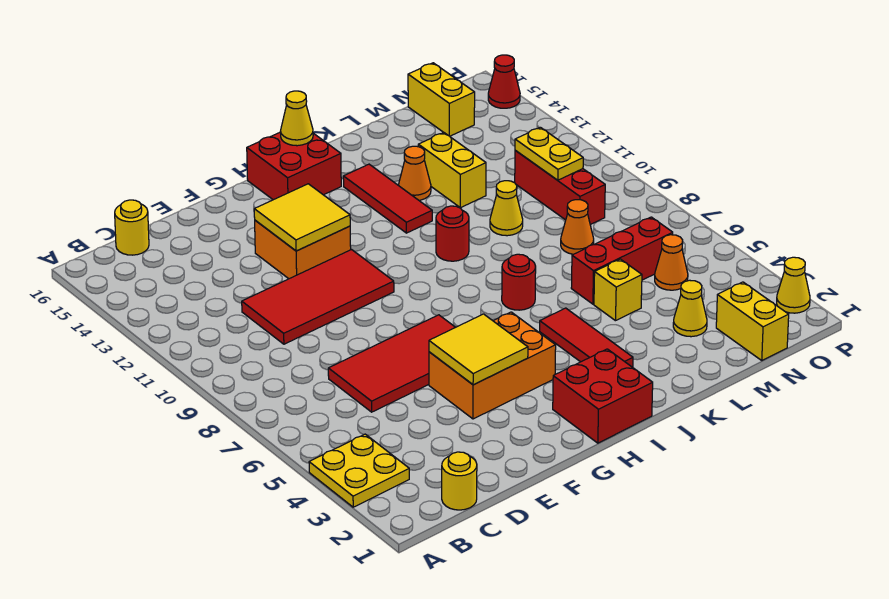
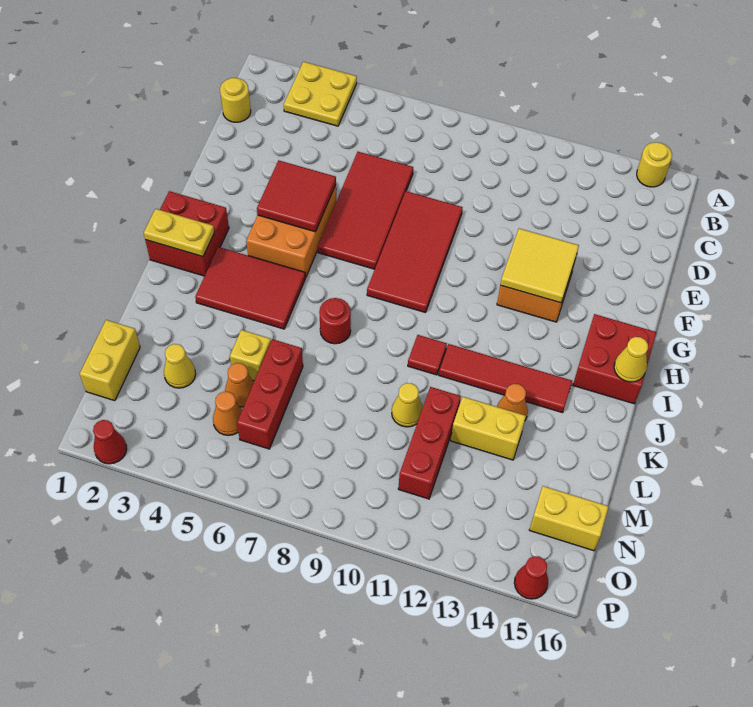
yellow round brick C16 level 1 -> yellow round brick A15 level 1
red tile D10:G11 level 1 -> red tile E8:H9 level 1
yellow tile F4:G5 level 2 -> red tile F4:G5 level 2
red tile J3:J5 level 1 -> red tile I3:J5 level 1
red round brick J10 level 1 -> red tile J10 level 1
red tile J12:J14 level 1 -> red tile J11:J14 level 1
orange cone M8 level 1 -> orange cone M5 level 1
yellow brick N1:N2 level 1 -> yellow brick M1:N1 level 1
red brick N9:N11 level 1 -> red brick L11:N11 level 1
yellow plate N10:N11 level 2 -> yellow plate I1:I2 level 2
yellow cone P2 level 1 -> red cone P2 level 1

